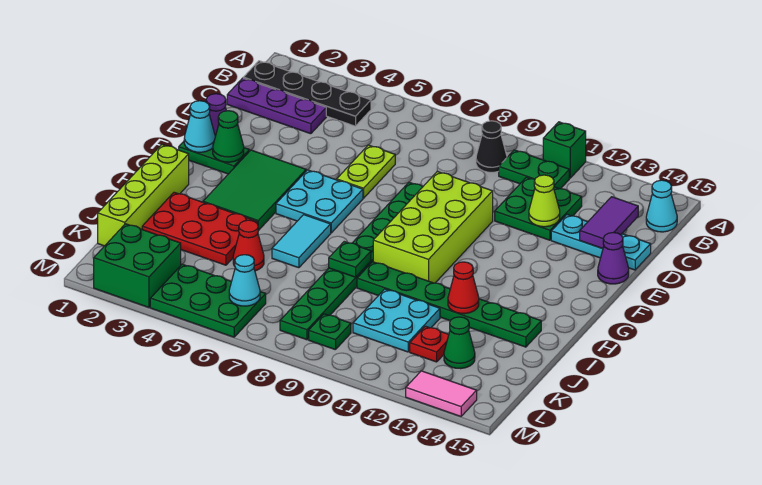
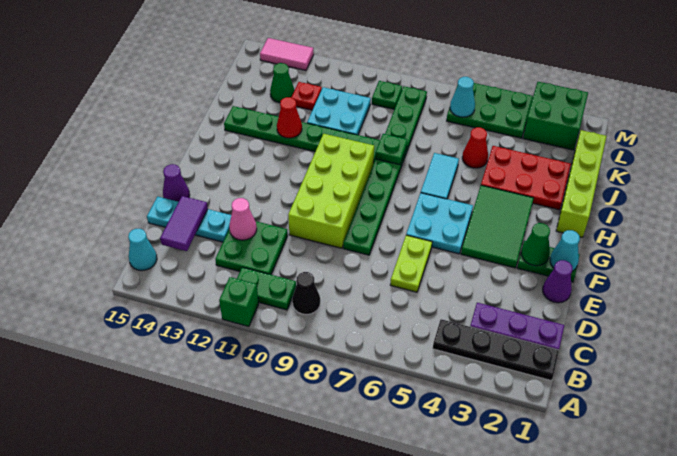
lime cone D12 level 2 -> pink cone D12 level 2

